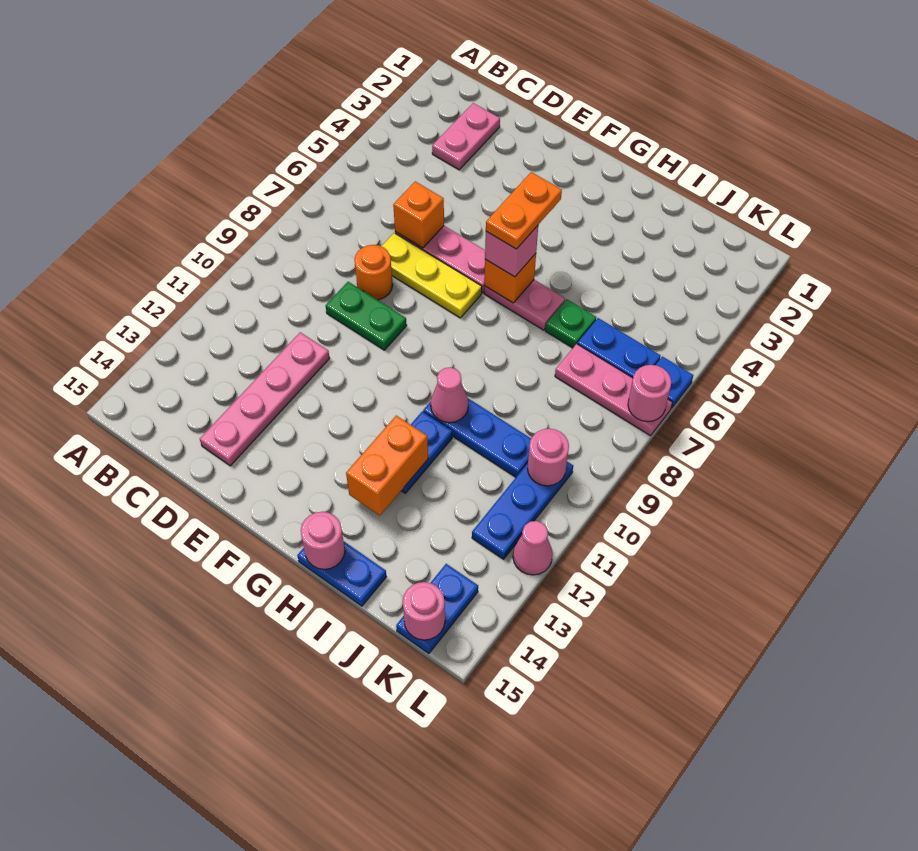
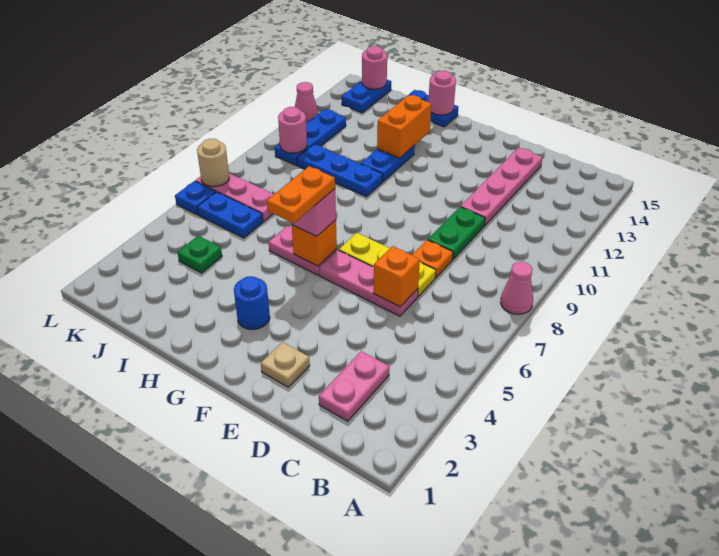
orange round brick D8 level 1 -> orange plate D8 level 1
green plate D9:E9 level 1 -> green plate D9:D10 level 1
none -> tan plate E2 level 1
none -> blue round brick G3 level 1
pink cone H10 level 2 -> pink cone A8 level 1
green plate I6 level 1 -> green plate J4 level 1
pink round brick L7 level 2 -> tan round brick L7 level 2

